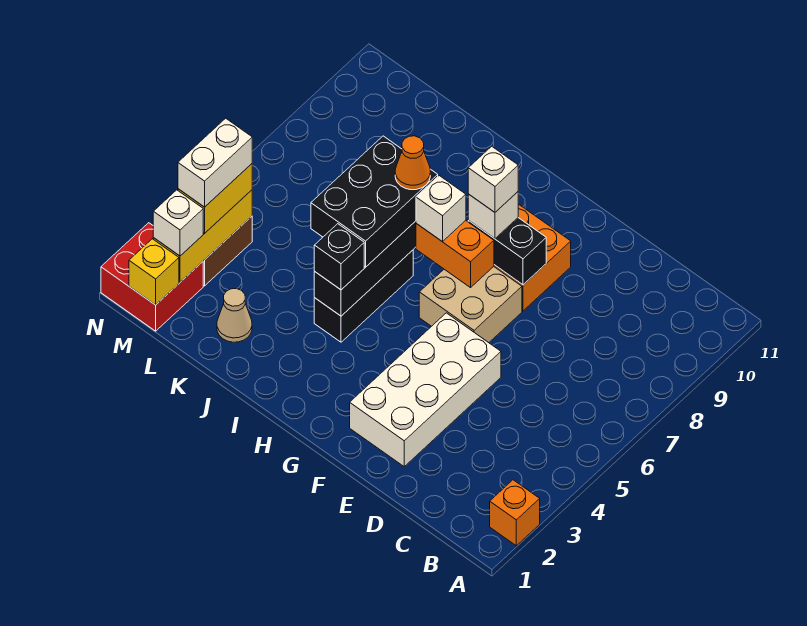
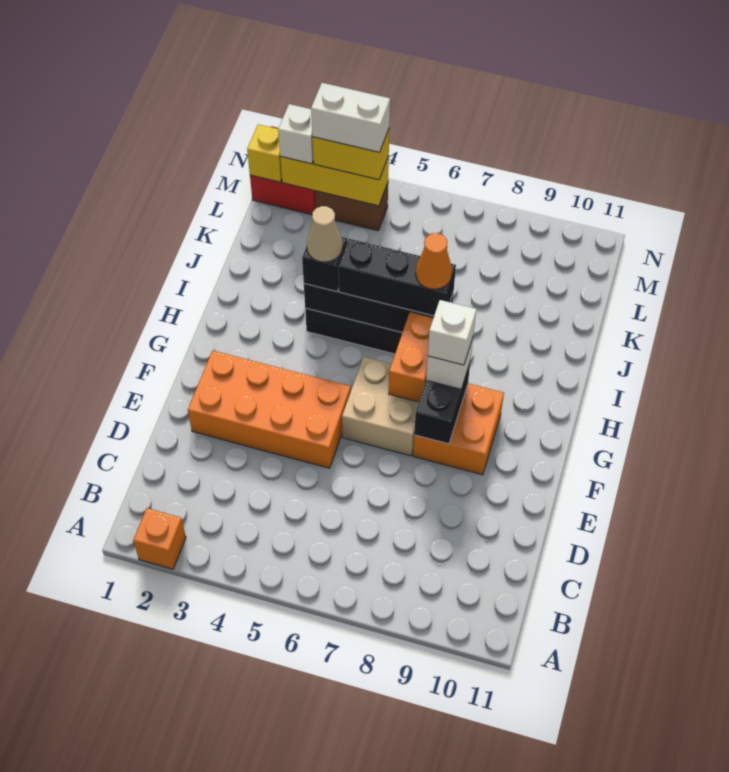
white brick E2:F5 level 1 -> orange brick E2:F5 level 1
white brick H7 level 3 -> none
black brick I5:J7 level 3 -> black brick I5:I7 level 3
tan cone K2 level 1 -> tan cone I4 level 4

